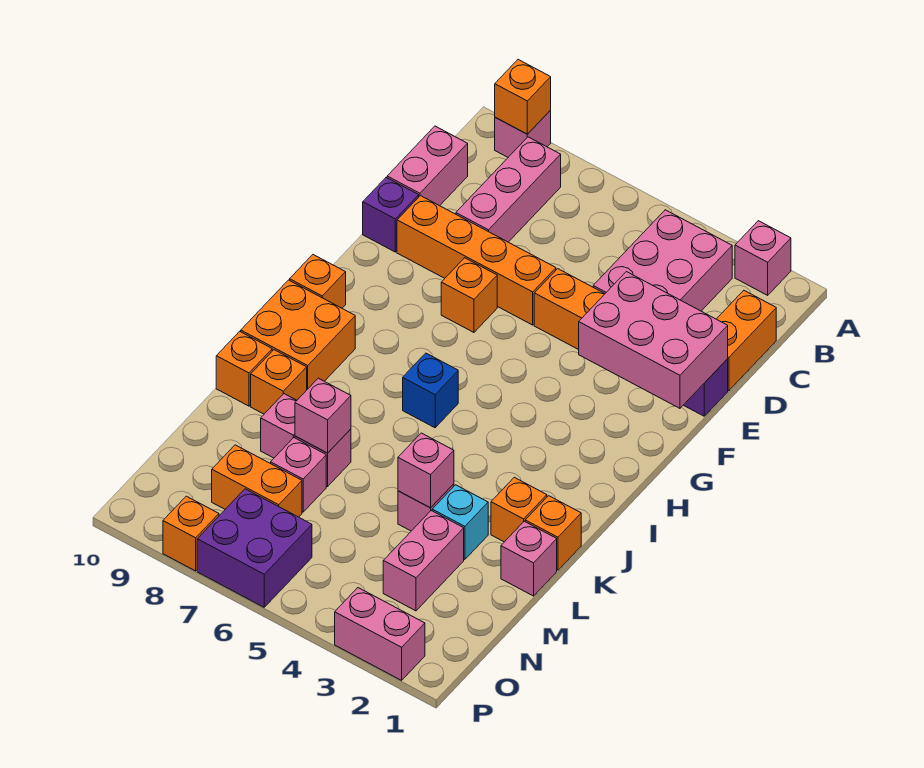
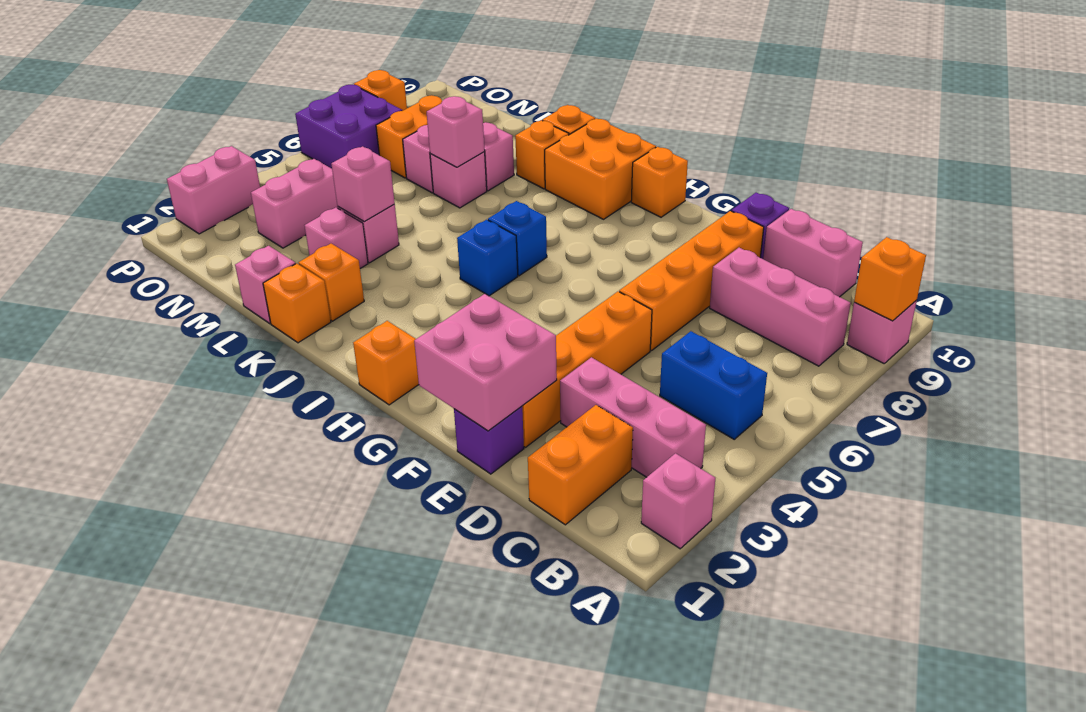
pink brick B3:D4 level 1 -> pink brick B3:D3 level 1
none -> blue brick B5:C5 level 1
orange brick C1:D1 level 1 -> orange brick C1:C2 level 1
pink brick E1:F3 level 2 -> pink brick E1:F2 level 2
orange brick F7 level 1 -> orange brick H1 level 1
none -> blue brick I5 level 1
cyan brick L3 level 1 -> pink brick L3 level 1
pink brick M3:N3 level 1 -> pink brick N3:N4 level 1

